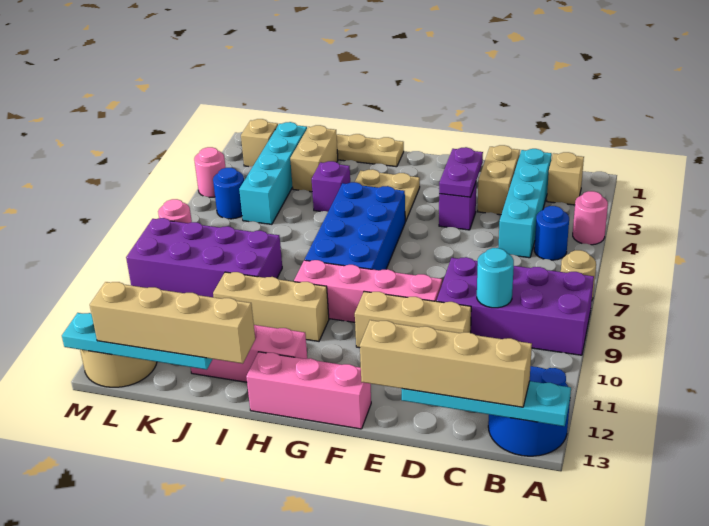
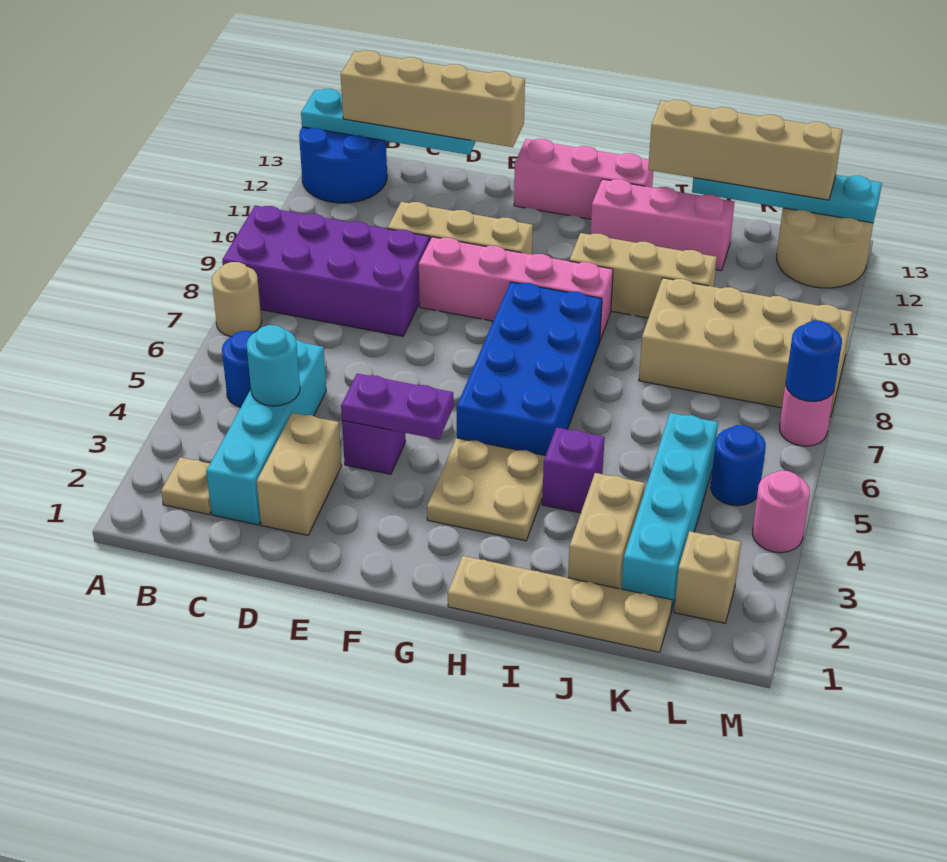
pink round brick A4 level 1 -> none
tan brick B2 level 1 -> tan plate B2 level 1
cyan round brick C9 level 2 -> cyan round brick C4 level 2
purple plate E3:E4 level 2 -> purple plate E4:F4 level 2
purple brick J8:M9 level 1 -> tan brick J8:M9 level 1
none -> blue round brick M7 level 2

